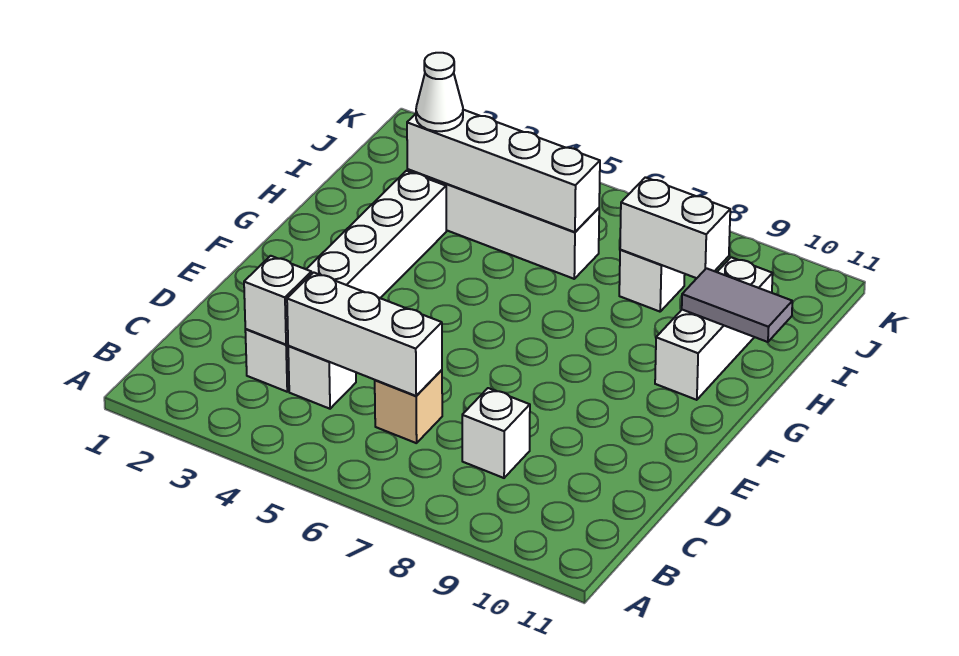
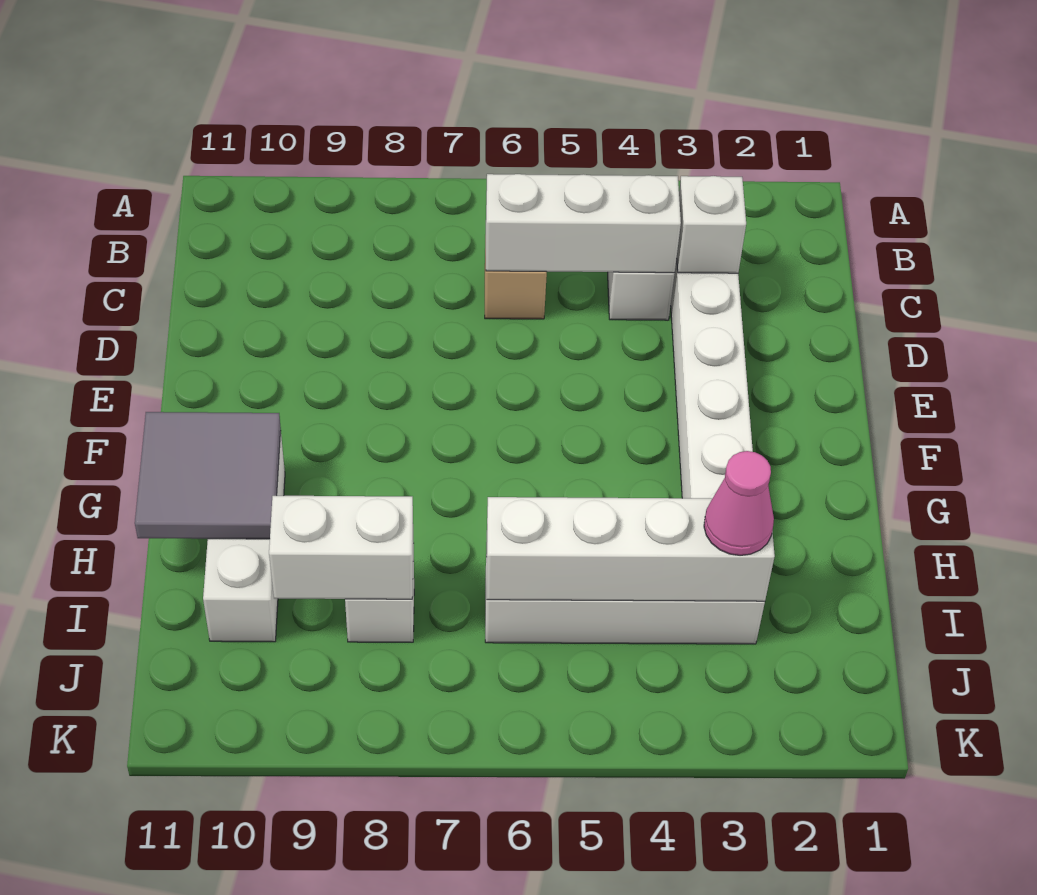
white brick C8 level 1 -> none
grey tile H10:H11 level 2 -> grey tile G10:H11 level 2
white cone I3 level 3 -> pink cone I3 level 3

